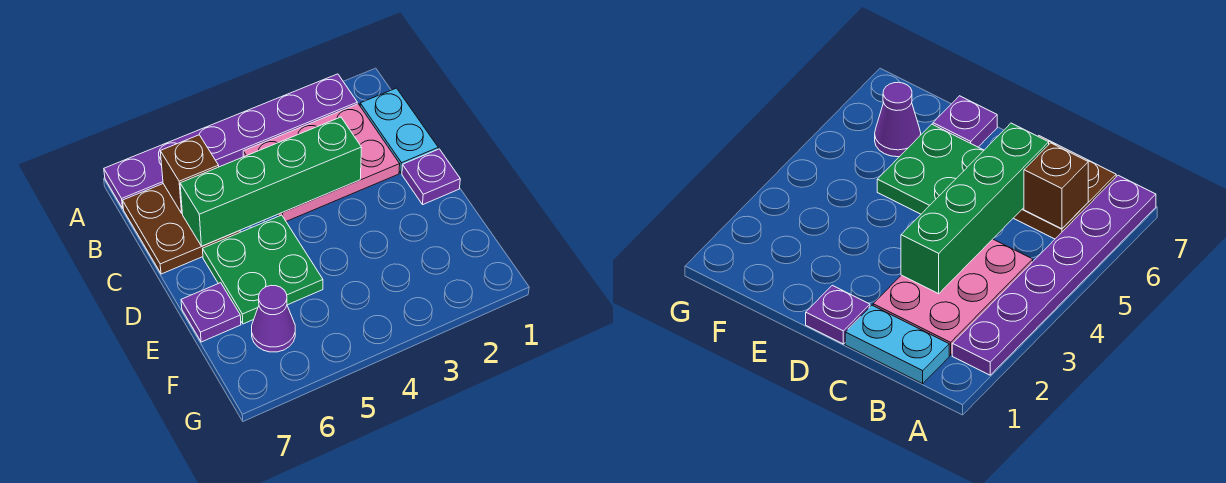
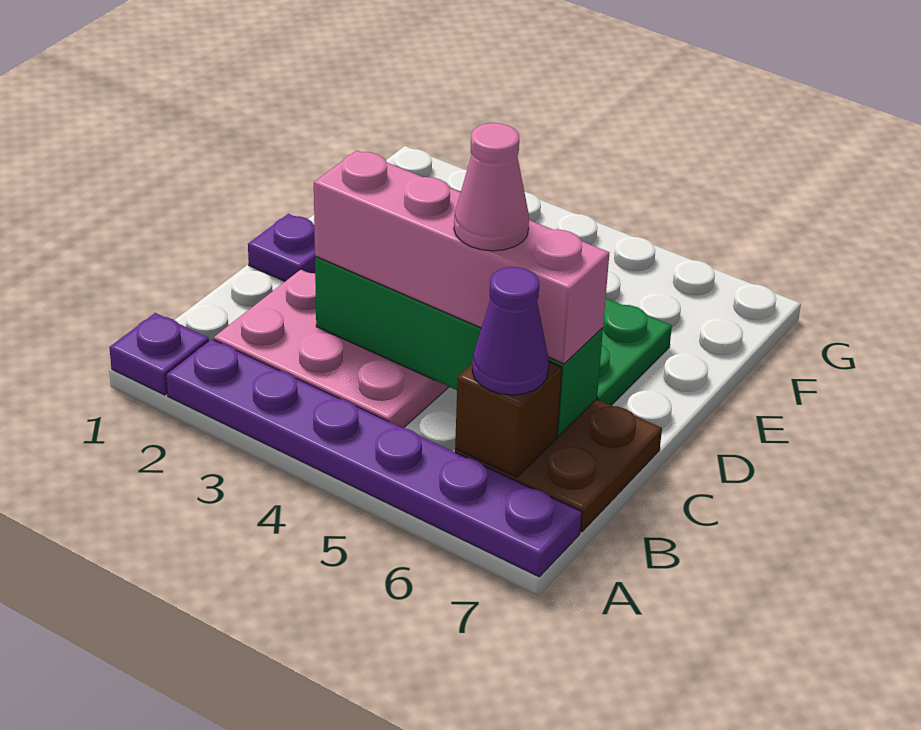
cyan plate B1:C1 level 1 -> none
none -> pink brick C3:C6 level 3
none -> pink cone C5 level 4
purple plate E7 level 1 -> purple plate A1 level 1
purple cone F6 level 1 -> purple cone B6 level 3

